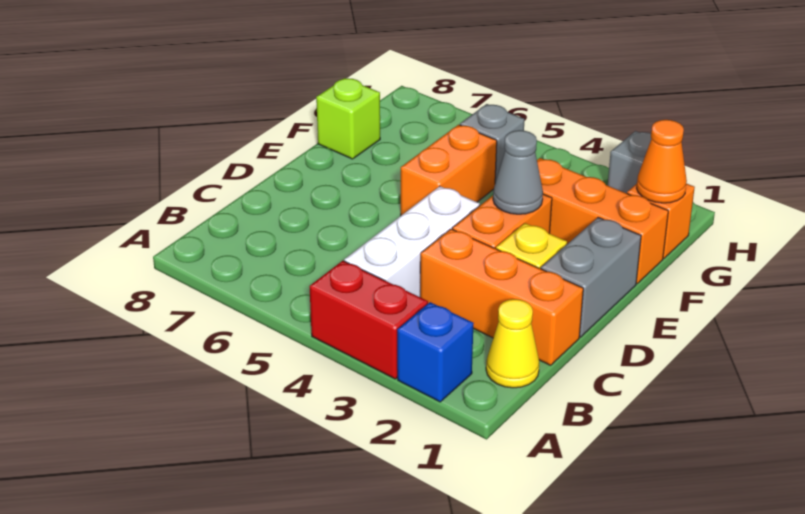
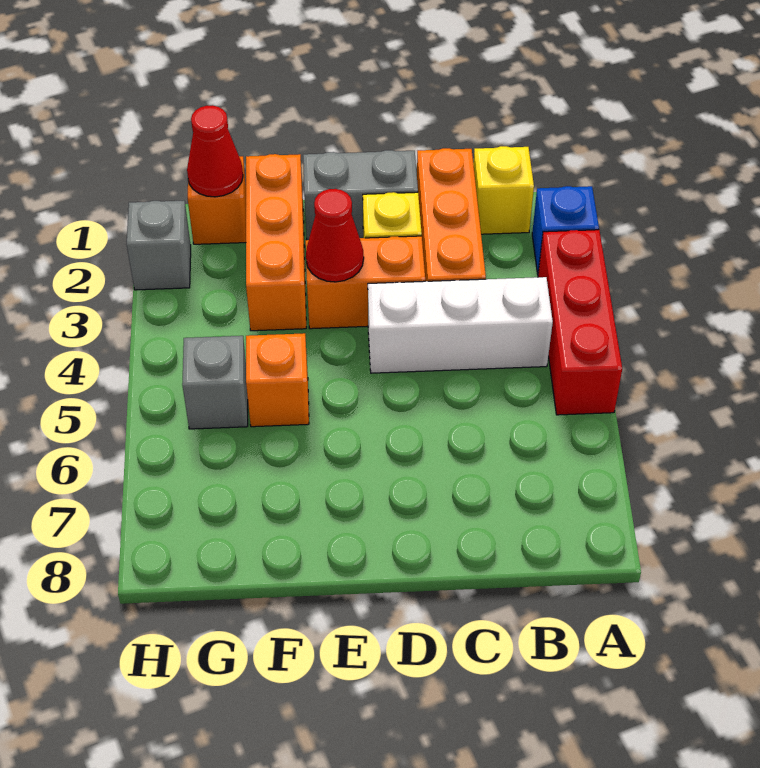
red brick A3:A4 level 1 -> red brick A3:A5 level 1
yellow cone B1 level 1 -> yellow brick B1 level 1
grey cone E3 level 2 -> red cone E3 level 2
orange brick E5:F5 level 1 -> orange brick F5 level 1
lime brick F8 level 1 -> none
orange cone G1 level 2 -> red cone G1 level 2

